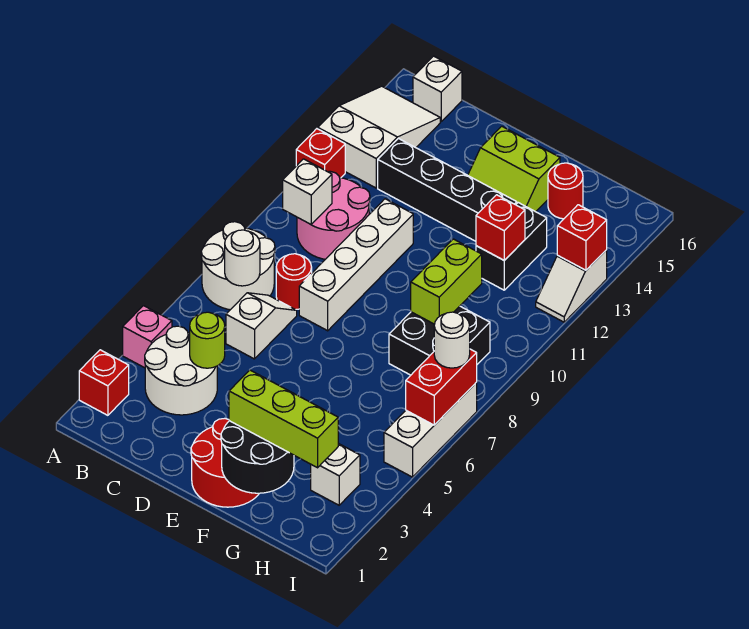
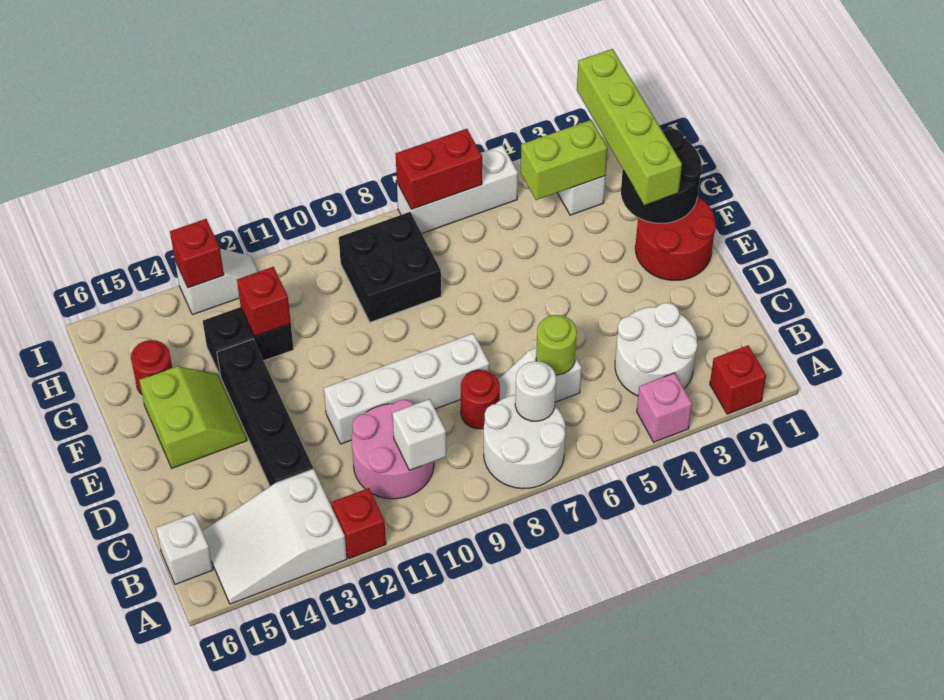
lime round brick C4 level 2 -> lime round brick C6 level 2
lime brick F2:H2 level 3 -> lime brick F2:I2 level 3
lime brick G9:G10 level 2 -> lime brick H3:H4 level 2
white round brick I7 level 3 -> none

